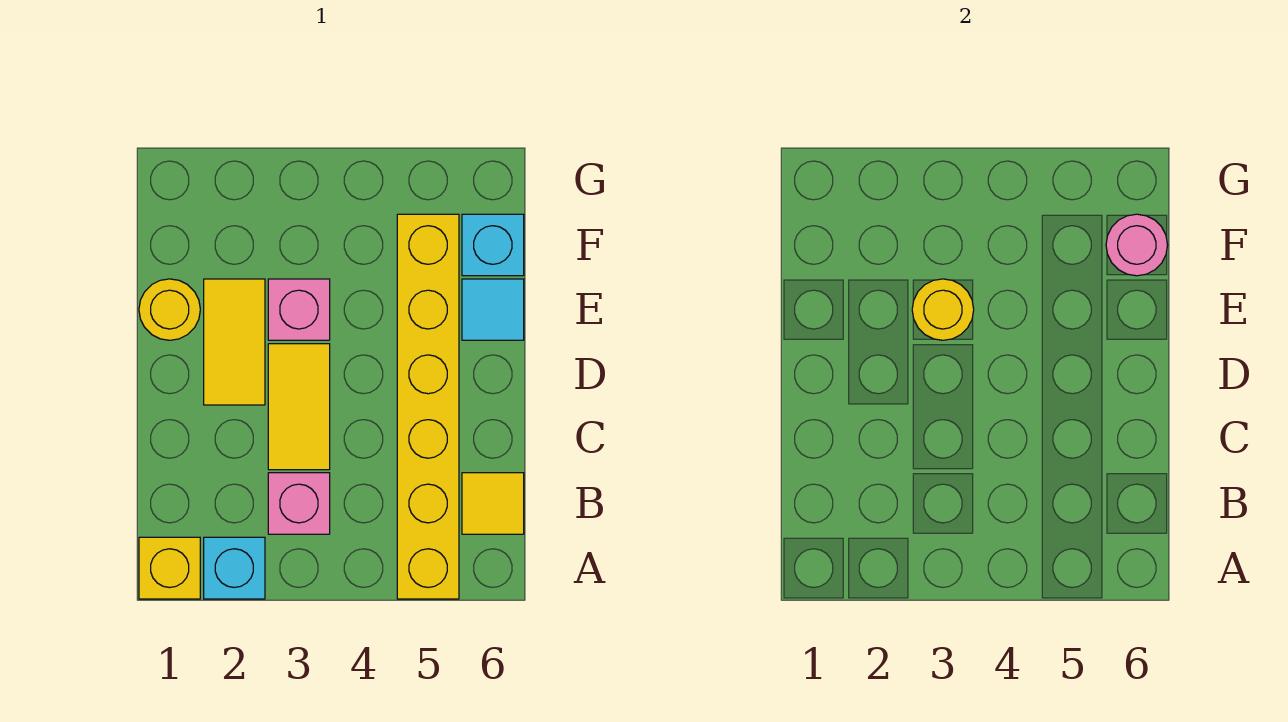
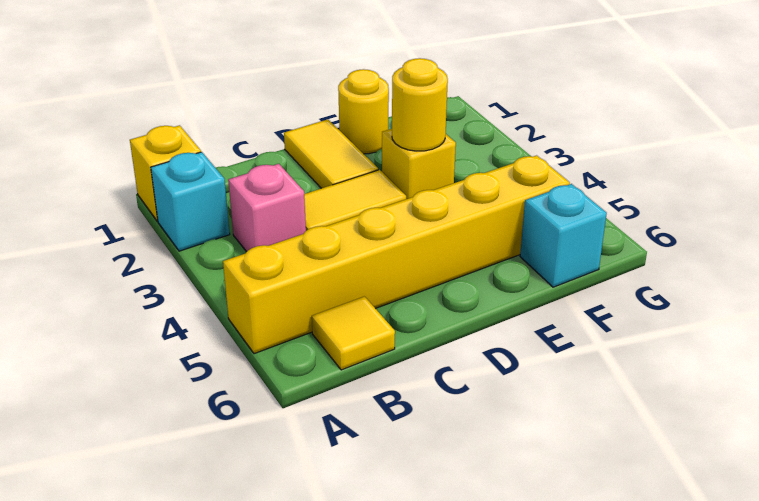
yellow tile D2:E2 level 1 -> yellow tile D1:D2 level 1
pink brick E3 level 1 -> yellow brick E3 level 1
cyan tile E6 level 1 -> none
pink round brick F6 level 2 -> none

